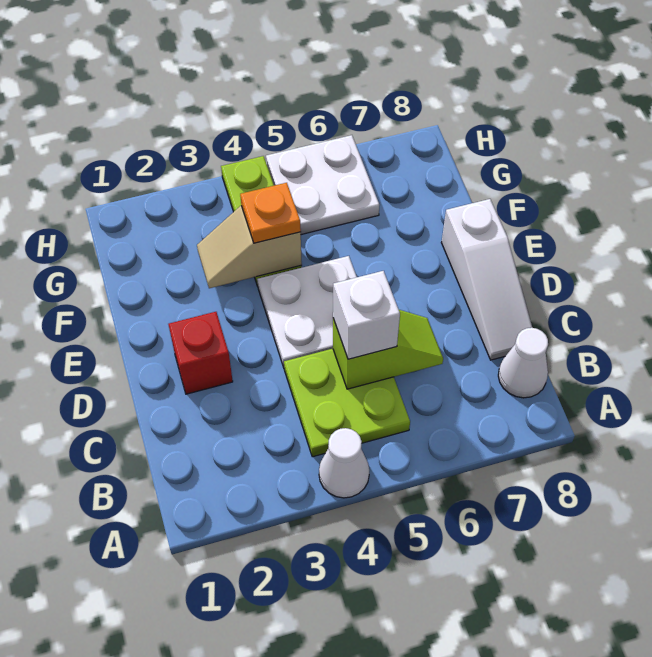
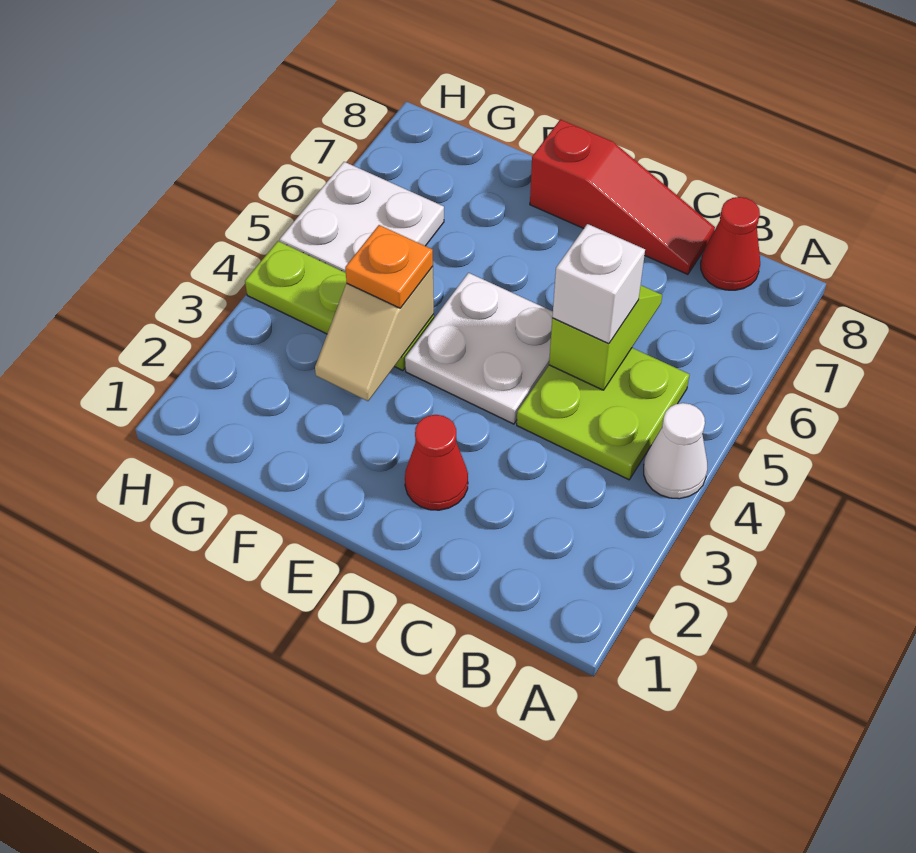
white cone B8 level 1 -> red cone B8 level 1
white slope C8:E8 level 1 top E -> red slope C8:E8 level 1 top E
red brick D2 level 1 -> red cone D2 level 1

